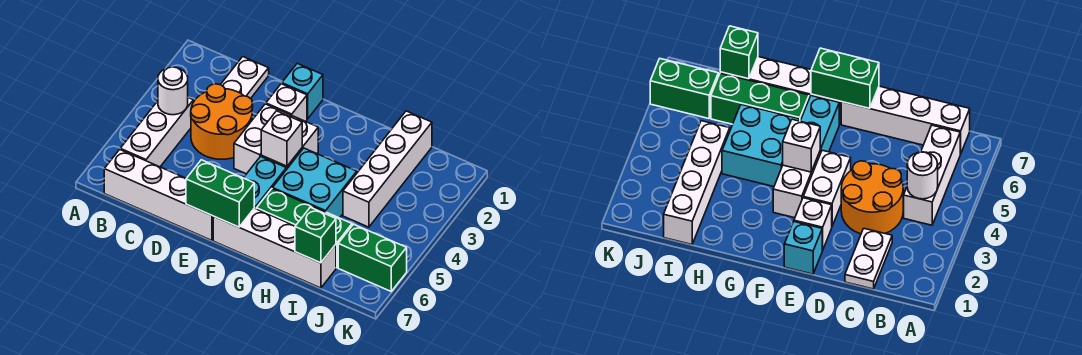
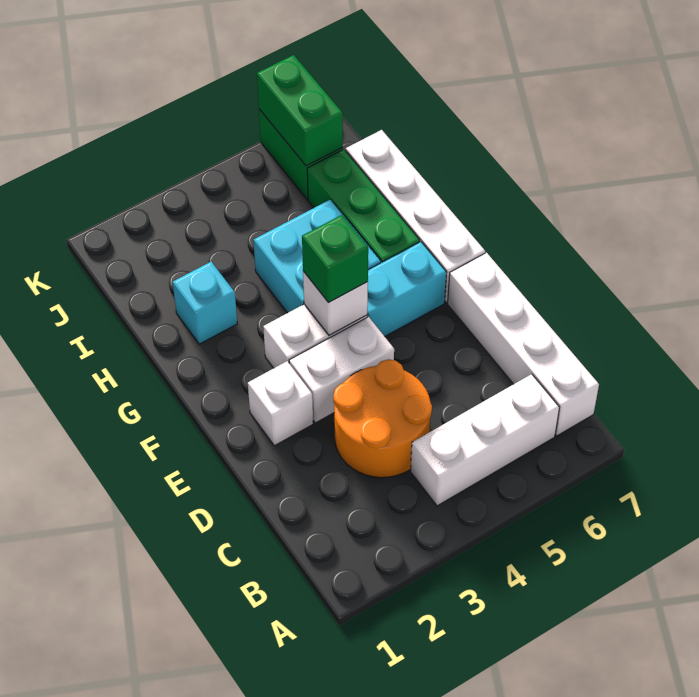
white round brick B4 level 2 -> none
white plate C1:C2 level 1 -> none
cyan brick E1 level 1 -> cyan brick H2 level 1
green brick E7:F7 level 2 -> green brick J6:K6 level 2
white brick I1:I4 level 1 -> none
green brick I7 level 2 -> green brick F4 level 3

